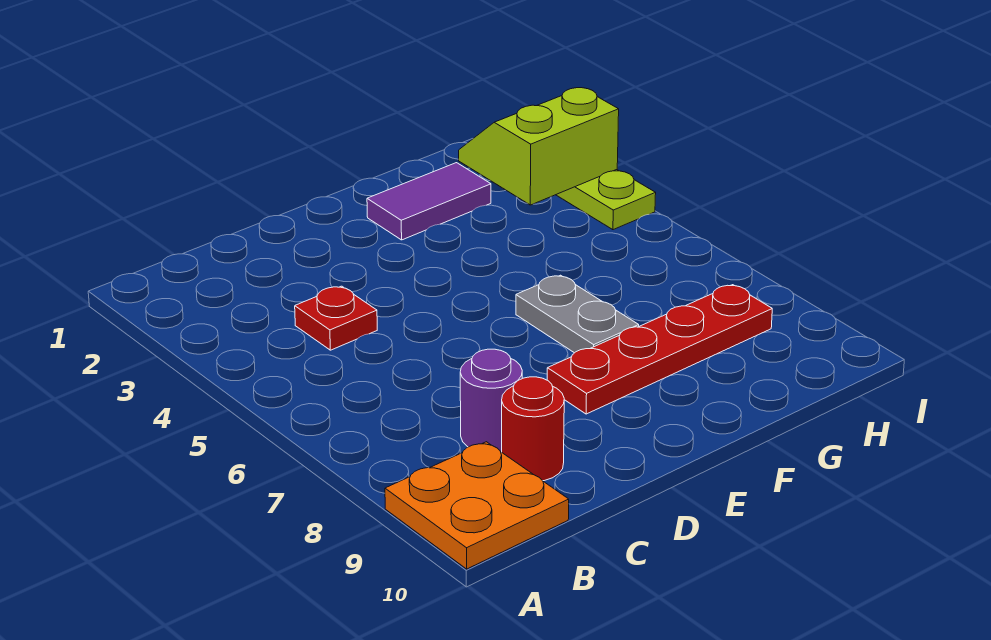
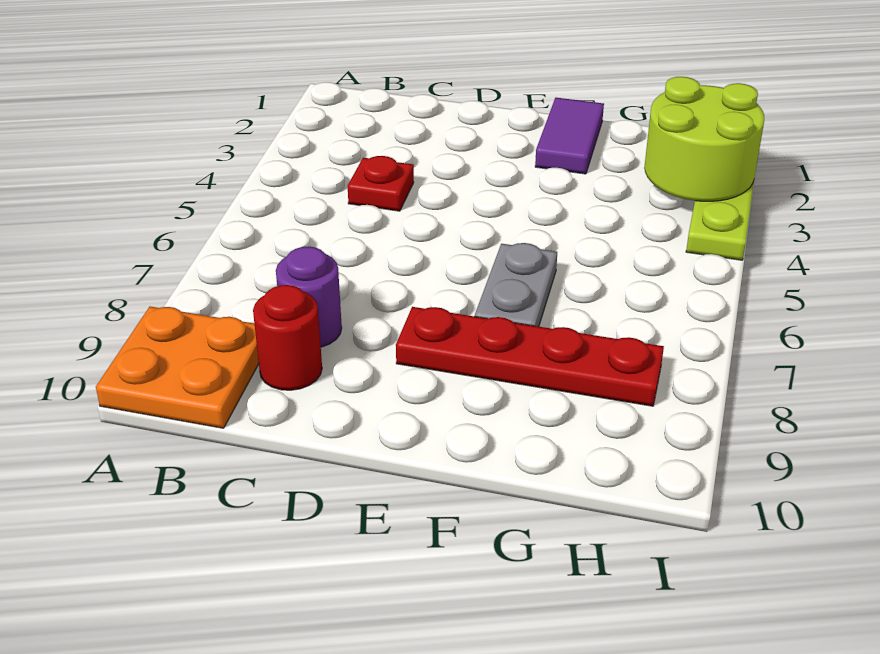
purple tile F2:G2 level 1 -> purple tile F1:F2 level 1
lime slope H2:I3 level 2 top 3 -> lime round brick H2:I3 level 2

